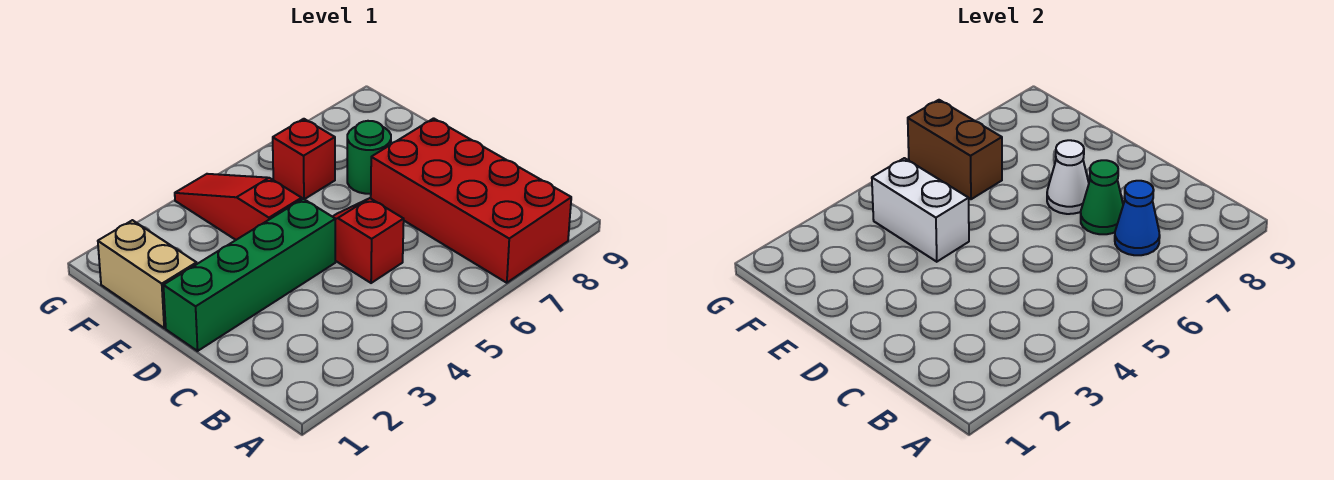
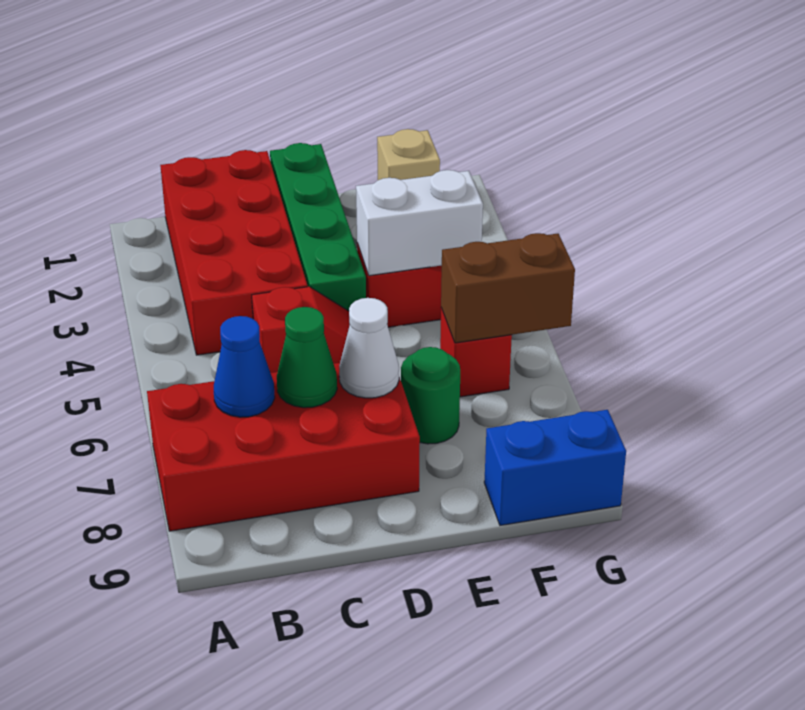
none -> red brick B1:C4 level 1
tan brick E1:F1 level 1 -> tan brick F1 level 1
none -> blue brick F9:G9 level 1

